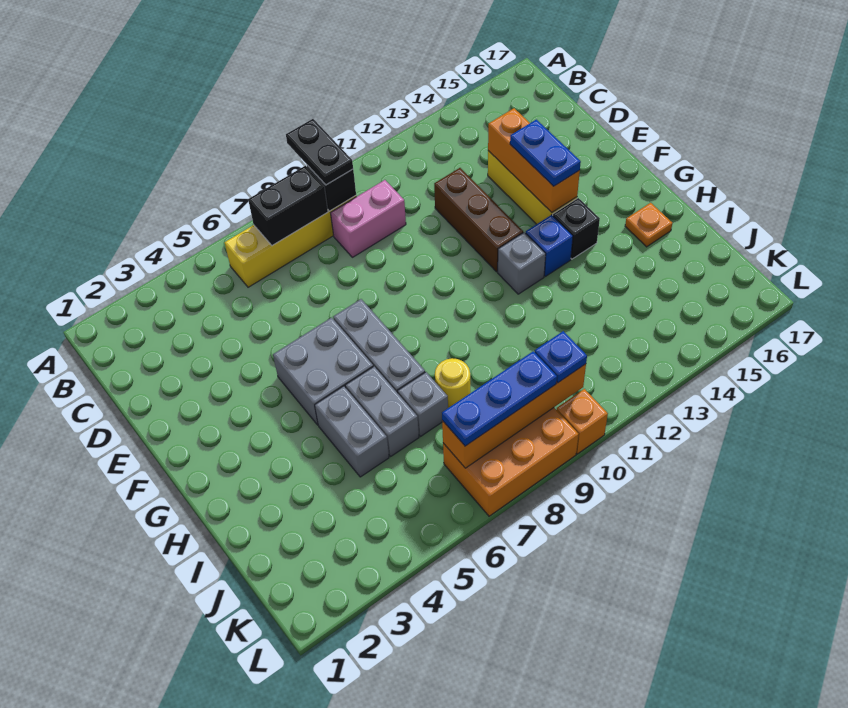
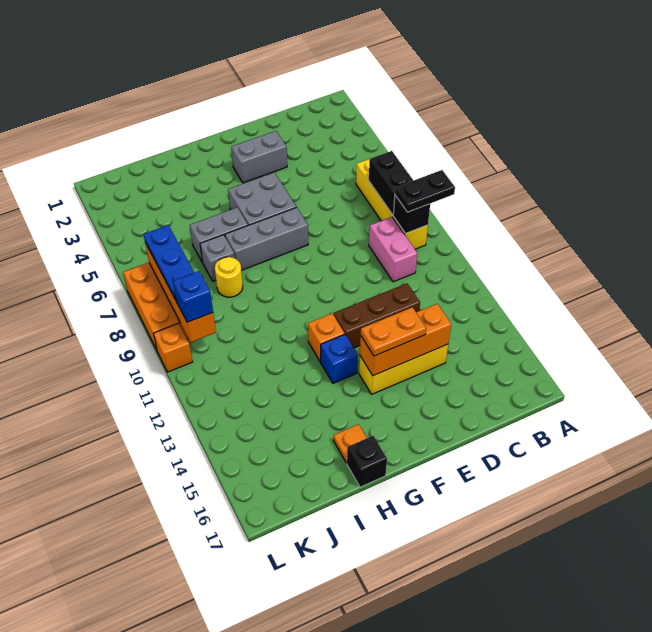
blue plate E14:F14 level 3 -> orange plate E14:F14 level 3
grey brick G12 level 1 -> orange brick G12 level 1
black brick G14 level 1 -> black brick H17 level 1
grey brick H5:I5 level 1 -> grey brick E3:F3 level 1
blue plate K10 level 3 -> blue brick K10 level 3

